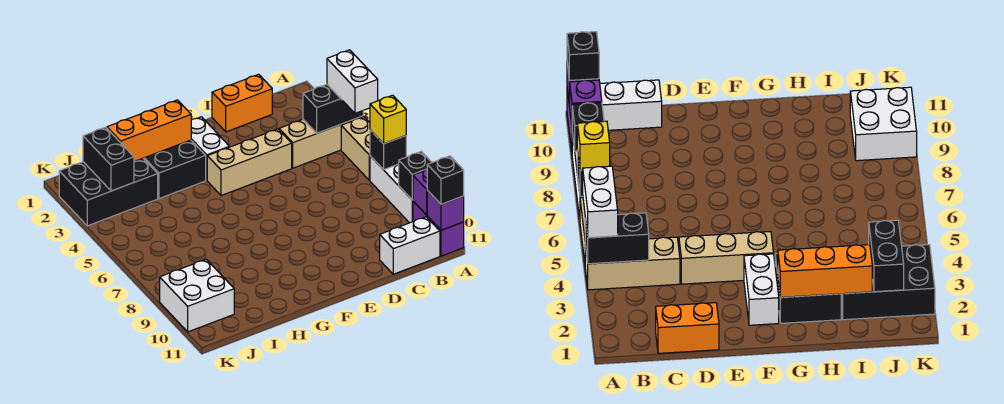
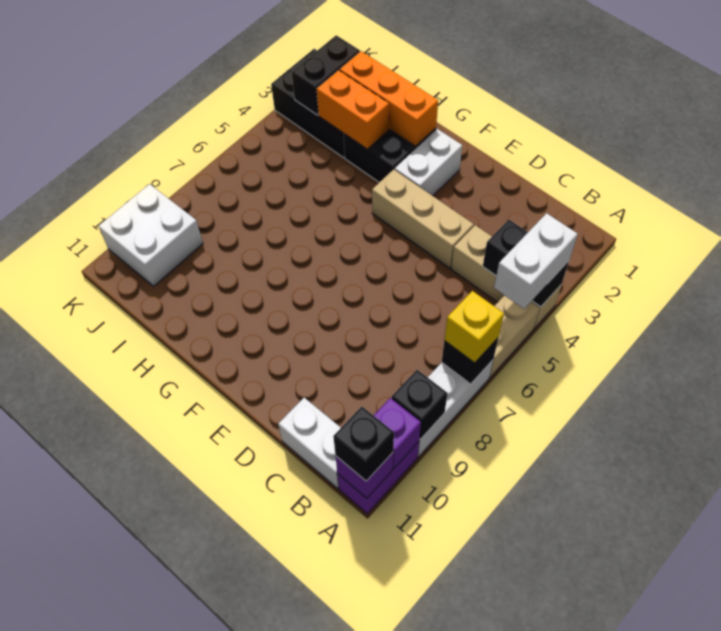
orange brick C1:D1 level 1 -> orange brick H3:I3 level 2

